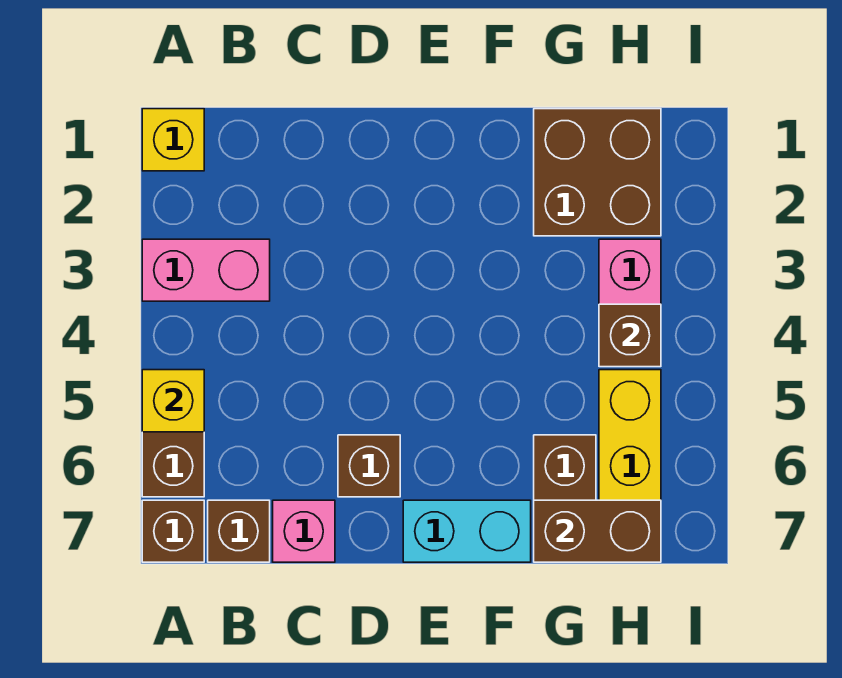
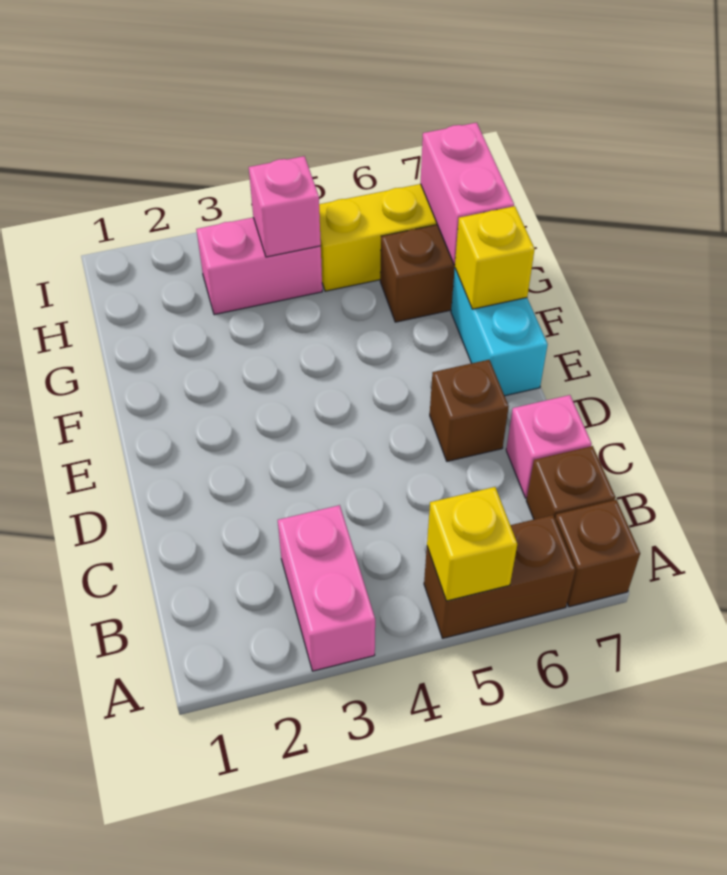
yellow brick A1 level 1 -> yellow brick F7 level 2
brown brick G1:H2 level 1 -> none
brown brick G7:H7 level 2 -> pink brick G7:H7 level 2
brown brick H4 level 2 -> pink brick H4 level 2

